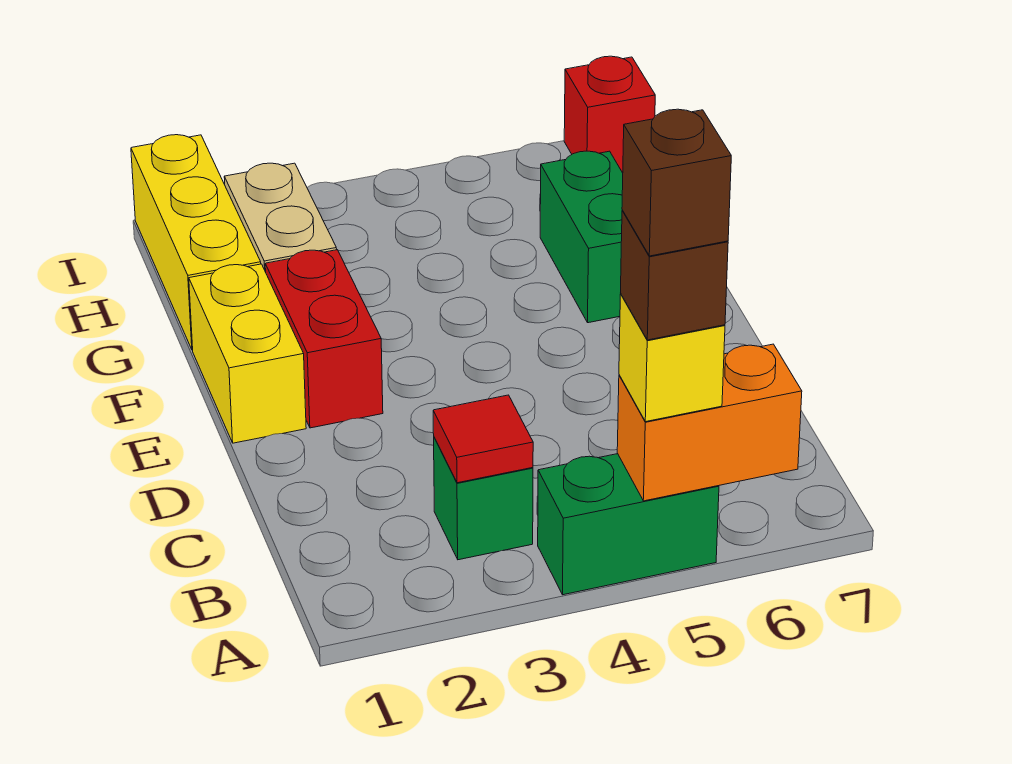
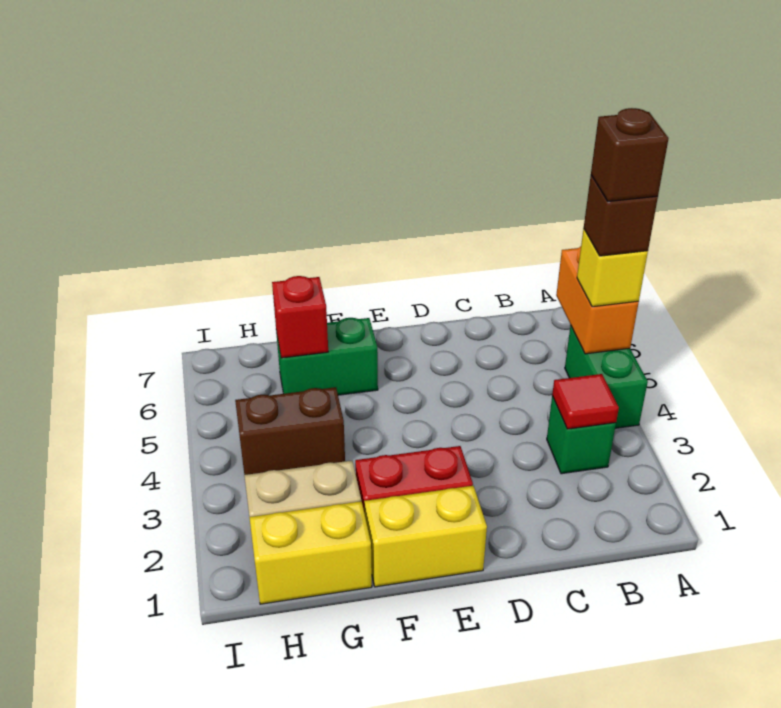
yellow brick G1:I1 level 1 -> yellow brick G1:H1 level 1
none -> brown brick G4:H4 level 1
red brick I7 level 1 -> red brick G6 level 2

